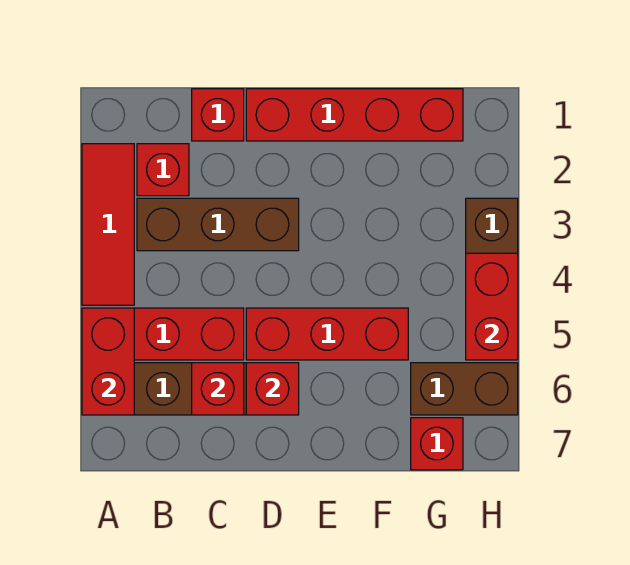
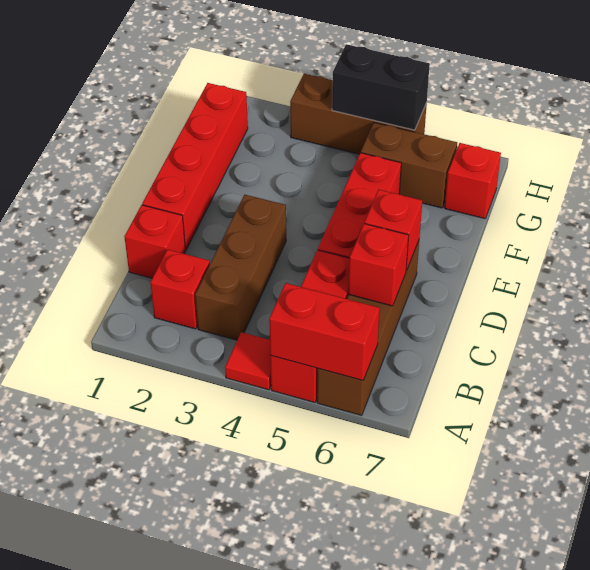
red tile A2:A4 level 1 -> red tile A4 level 1
brown brick G6:H6 level 1 -> brown brick G5:G6 level 1
red brick H4:H5 level 2 -> black brick H4:H5 level 2

